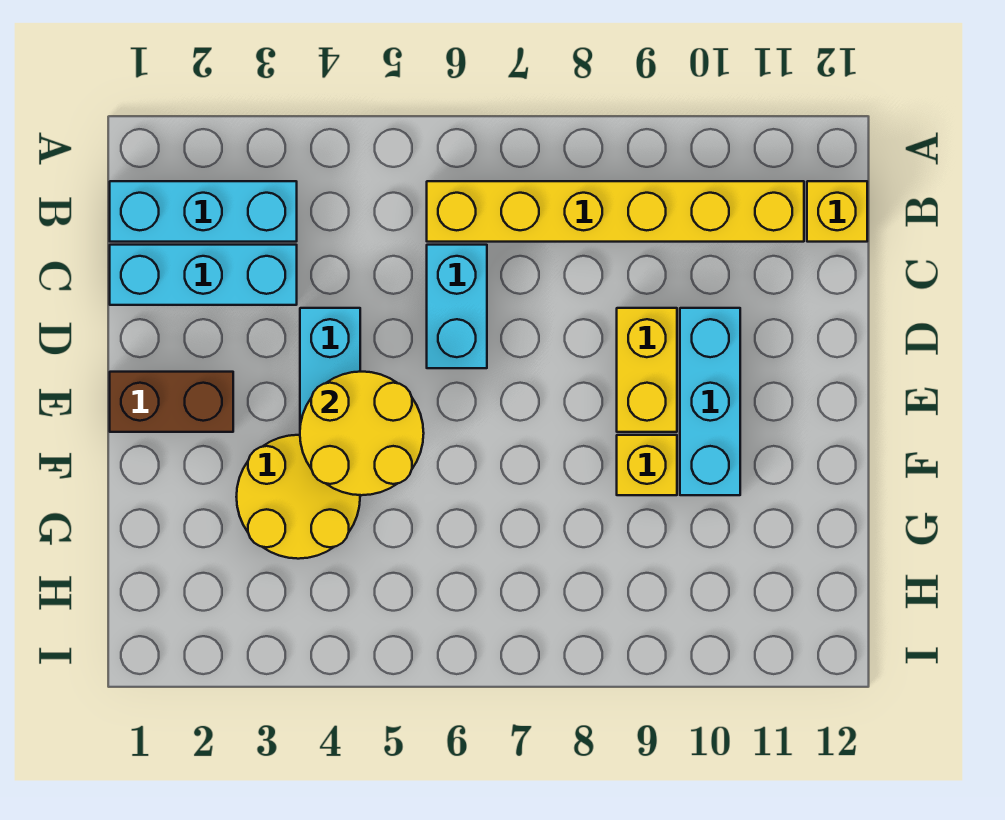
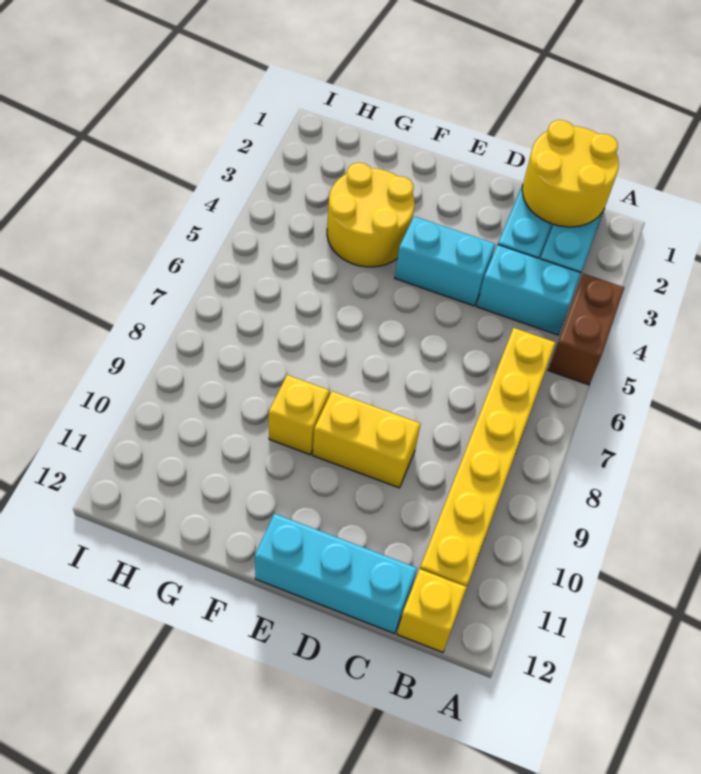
cyan brick C6:D6 level 1 -> cyan brick B4:C4 level 1
cyan brick D10:F10 level 1 -> cyan brick C12:E12 level 1
brown brick E1:E2 level 1 -> brown brick A4:A5 level 1
yellow round brick E4:F5 level 2 -> yellow round brick B1:C2 level 2

